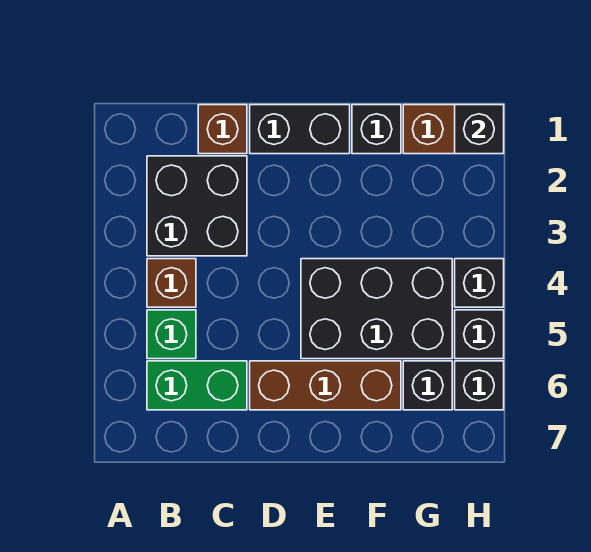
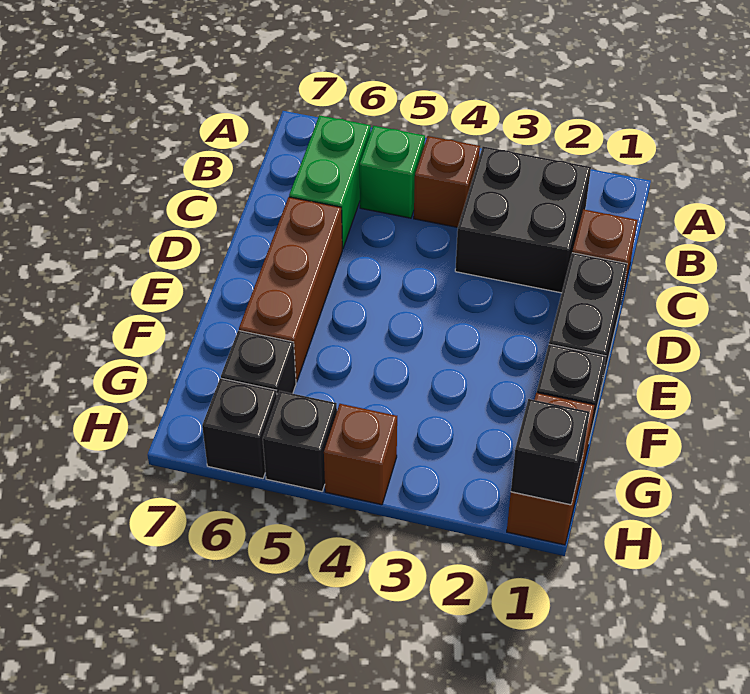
black brick E4:G5 level 1 -> none
black brick H4 level 1 -> brown brick H4 level 1

